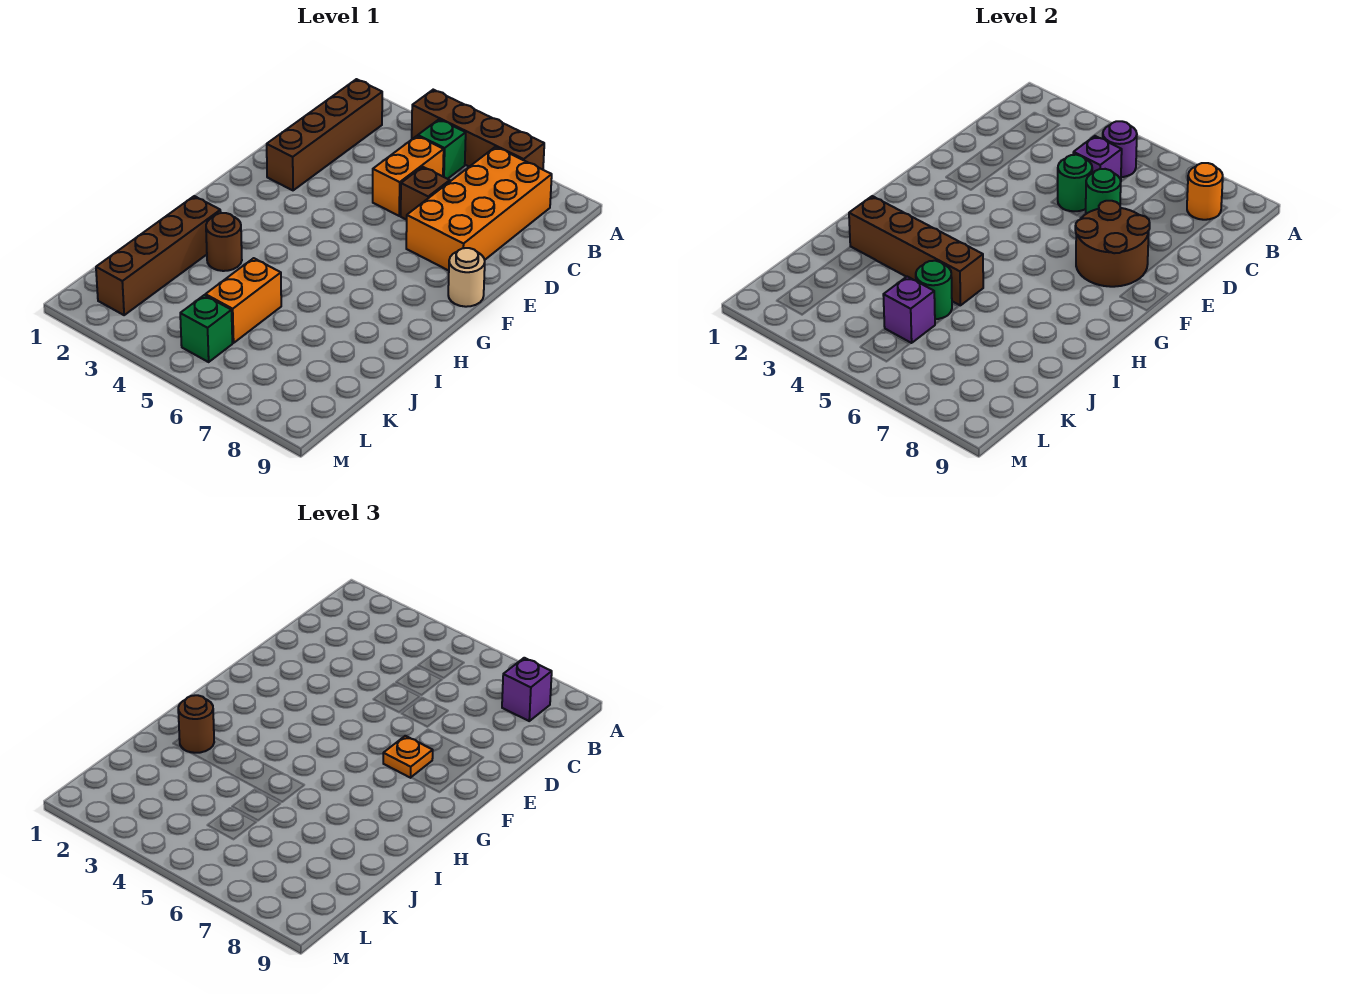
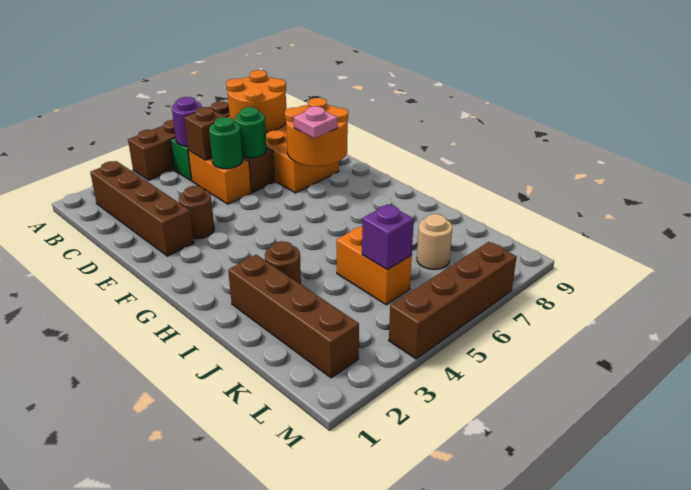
orange round brick B8 level 2 -> orange round brick B7:C8 level 2
purple brick B8 level 3 -> none
purple brick C5 level 2 -> brown brick C5 level 2
brown round brick E7:F8 level 2 -> orange round brick E7:F8 level 2
orange plate F7 level 3 -> pink plate F7 level 3
tan round brick F9 level 1 -> tan round brick K7 level 1
brown brick I2:I5 level 2 -> brown brick M4:M7 level 1
brown round brick I2 level 3 -> brown round brick E3 level 1
green round brick J5 level 2 -> none
green brick L5 level 1 -> none

